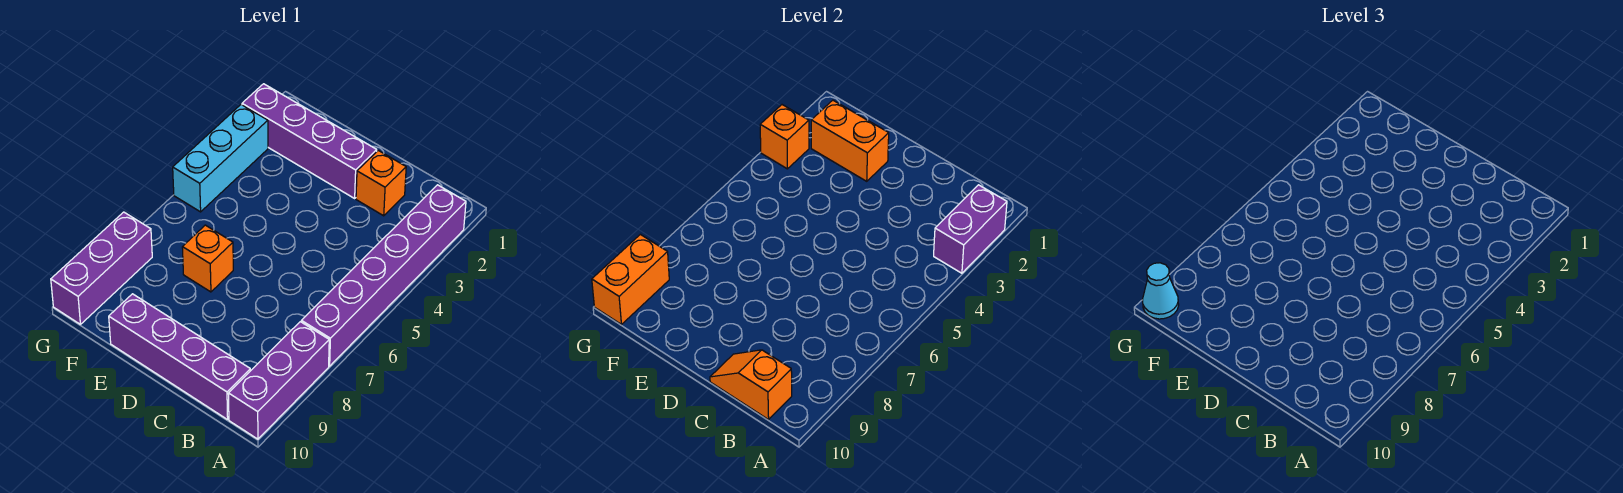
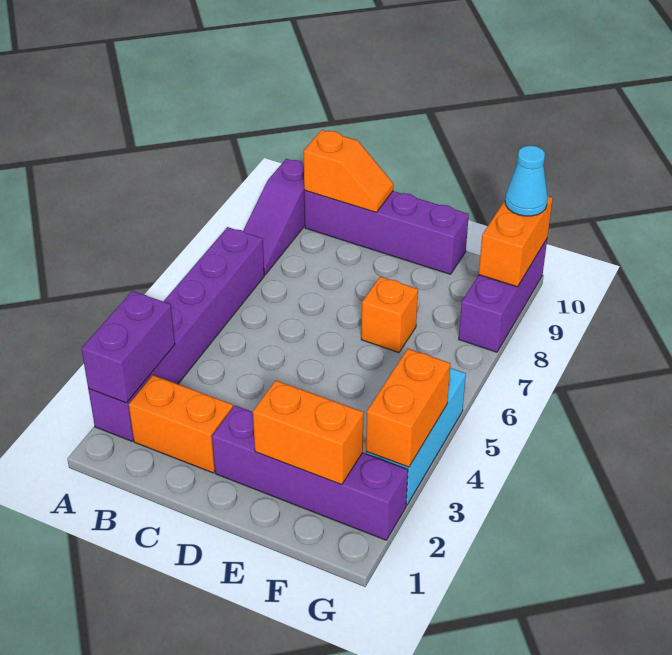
purple brick A8:A10 level 1 -> purple slope A8:A10 level 1 top 10
orange brick C2 level 1 -> orange brick B2:C2 level 1
orange brick G3 level 2 -> orange brick G3:G4 level 2

